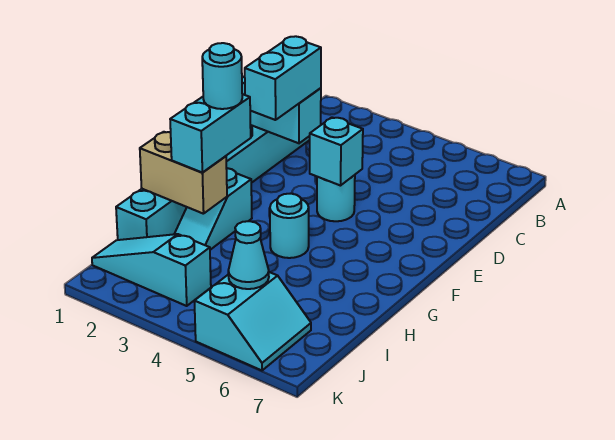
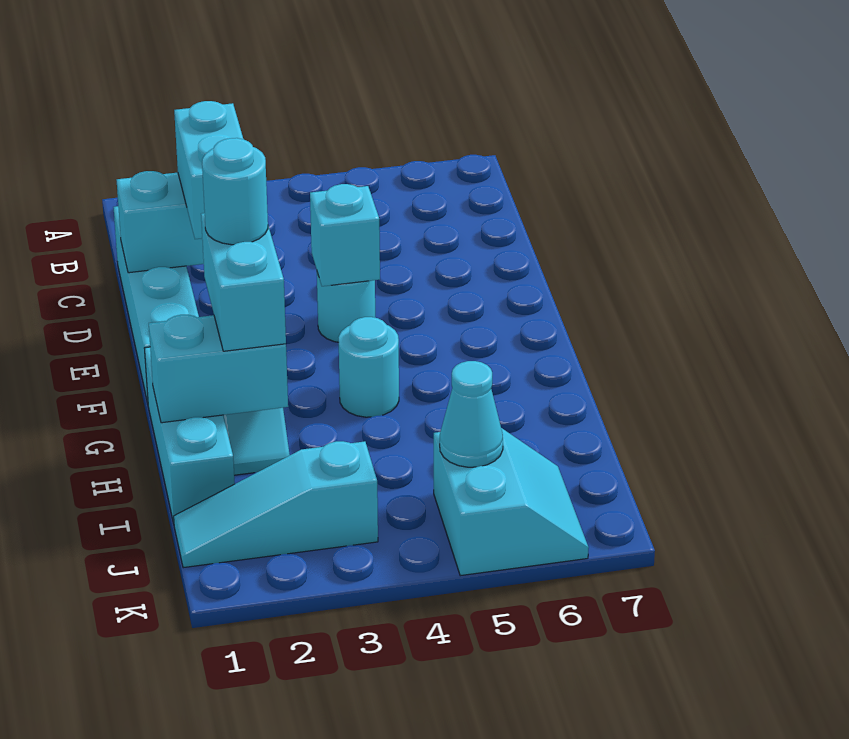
tan brick H1:H2 level 2 -> cyan brick H1:H2 level 2

